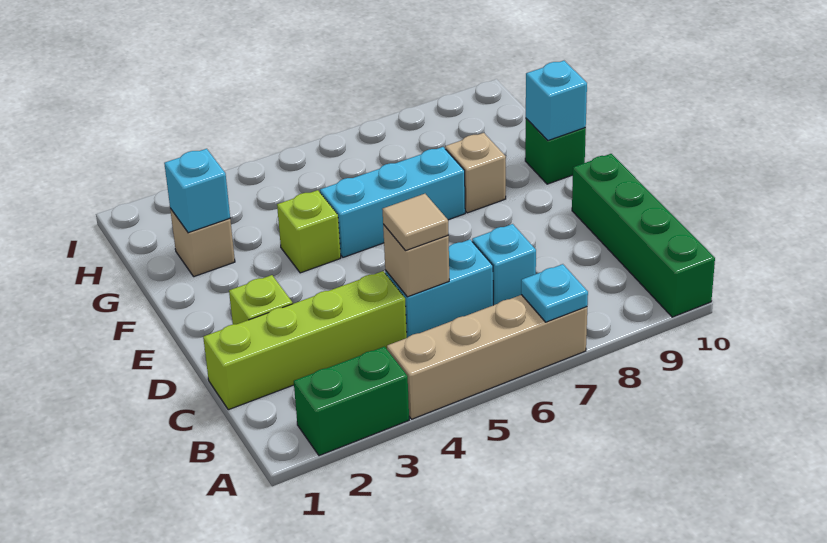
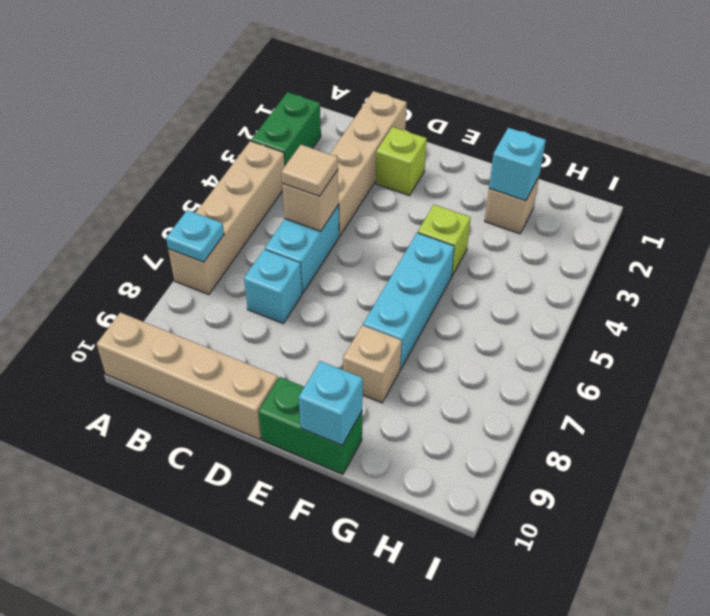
green brick A10:D10 level 1 -> tan brick A10:D10 level 1
lime brick C1:C4 level 1 -> tan brick C1:C4 level 1
green brick F10 level 1 -> green brick E10:F10 level 1

